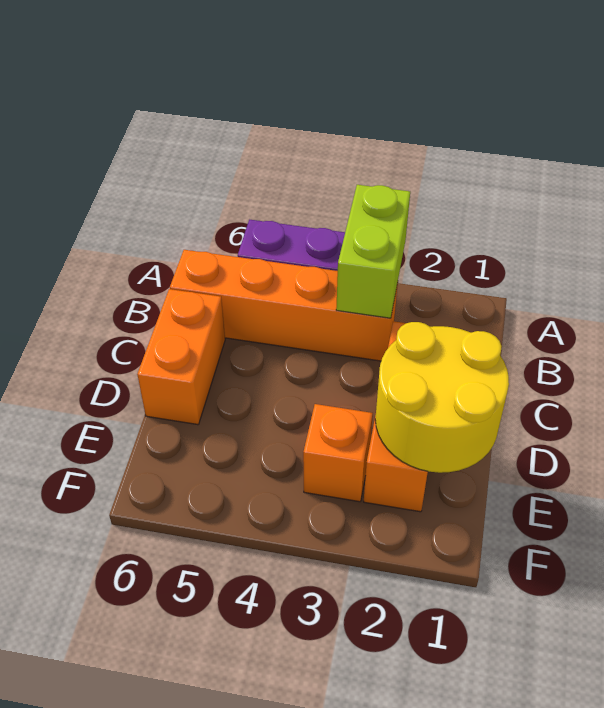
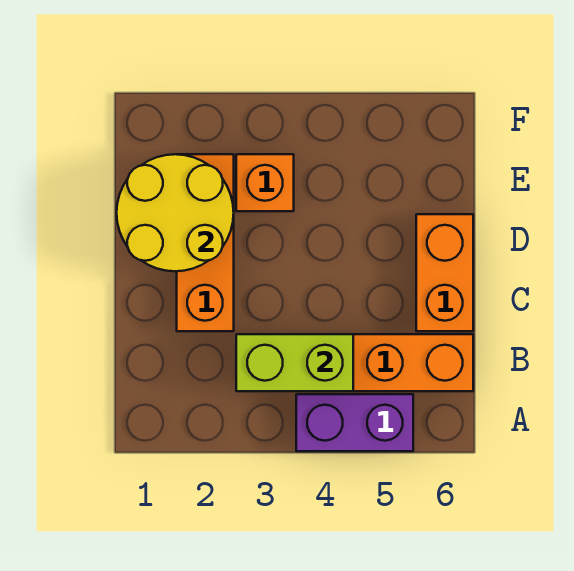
lime brick A3:B3 level 2 -> lime brick B3:B4 level 2

